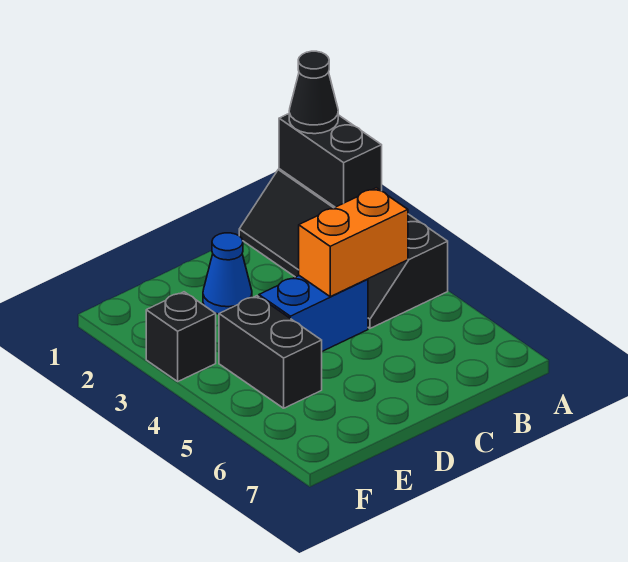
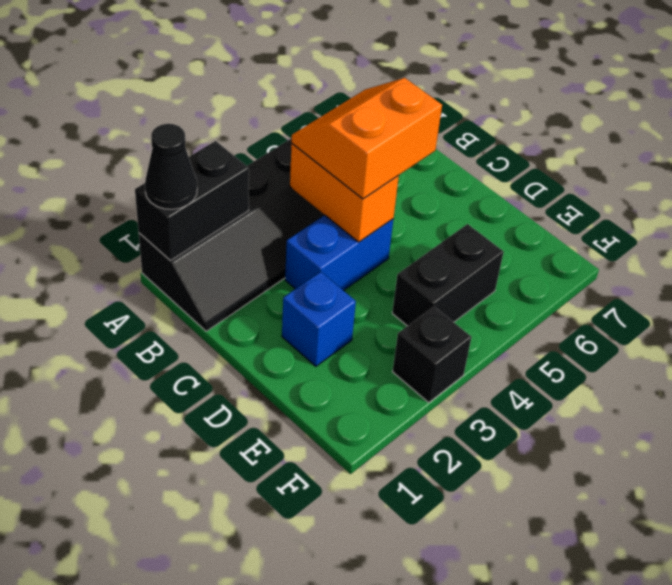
none -> orange slope B4:C5 level 3 top C
blue brick C4:D4 level 1 -> blue brick C3:C4 level 1
blue cone D2 level 1 -> blue brick D2 level 1

